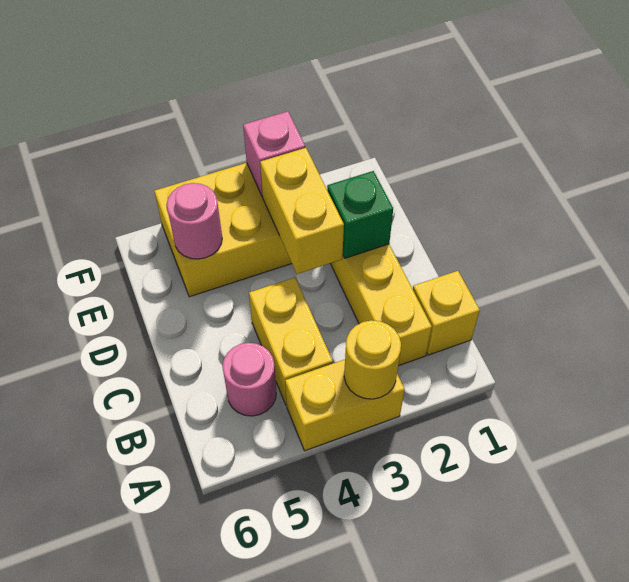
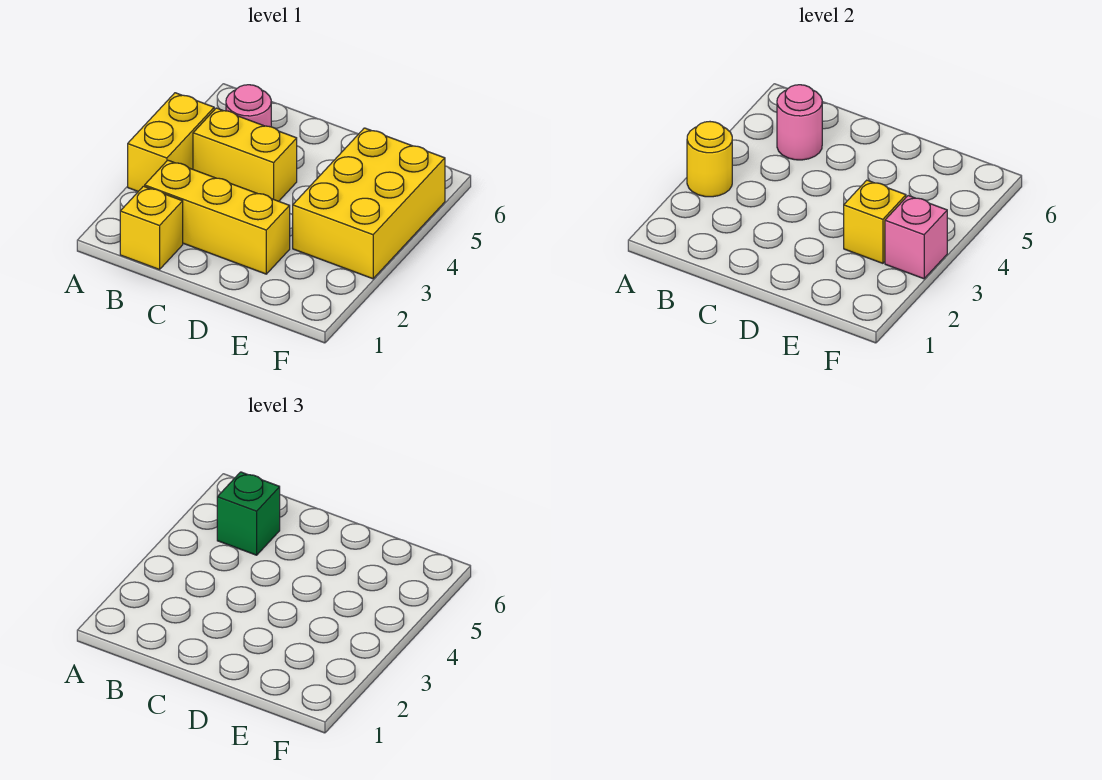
green brick D2 level 2 -> green brick B5 level 3
yellow brick D3:E3 level 2 -> yellow brick E3 level 2
pink round brick E5 level 2 -> pink round brick B5 level 2

